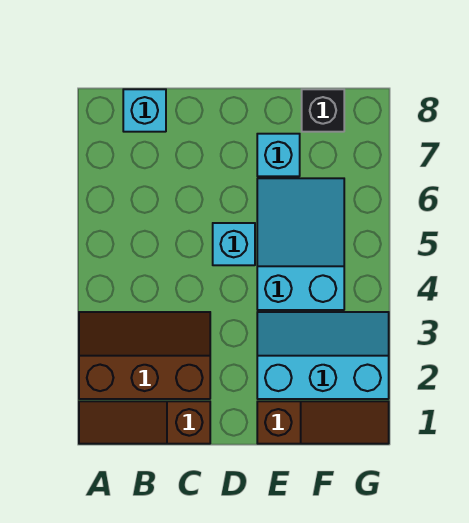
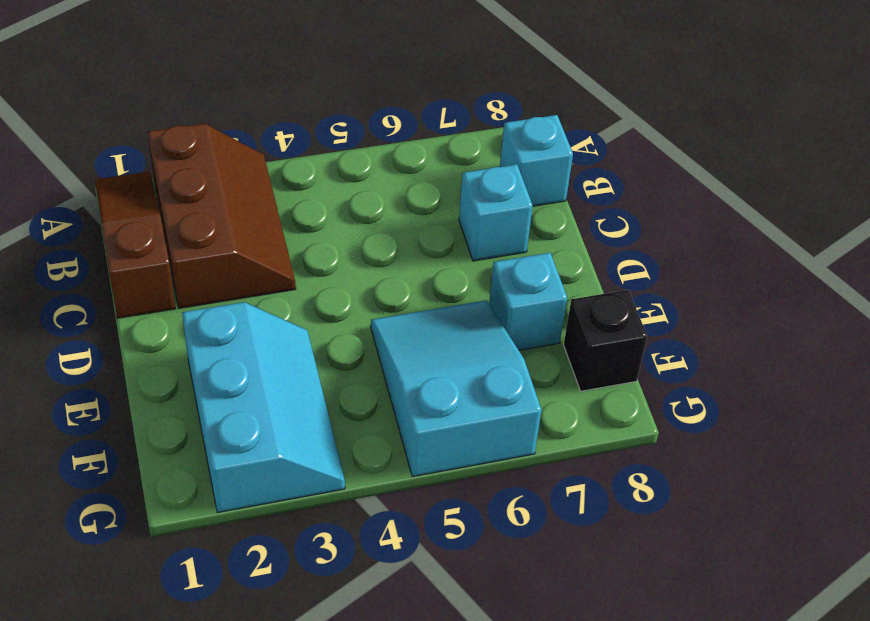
cyan brick D5 level 1 -> cyan brick C7 level 1
brown slope E1:G1 level 1 top E -> none
cyan slope E4:F6 level 1 top 4 -> cyan slope E5:G6 level 1 top G

